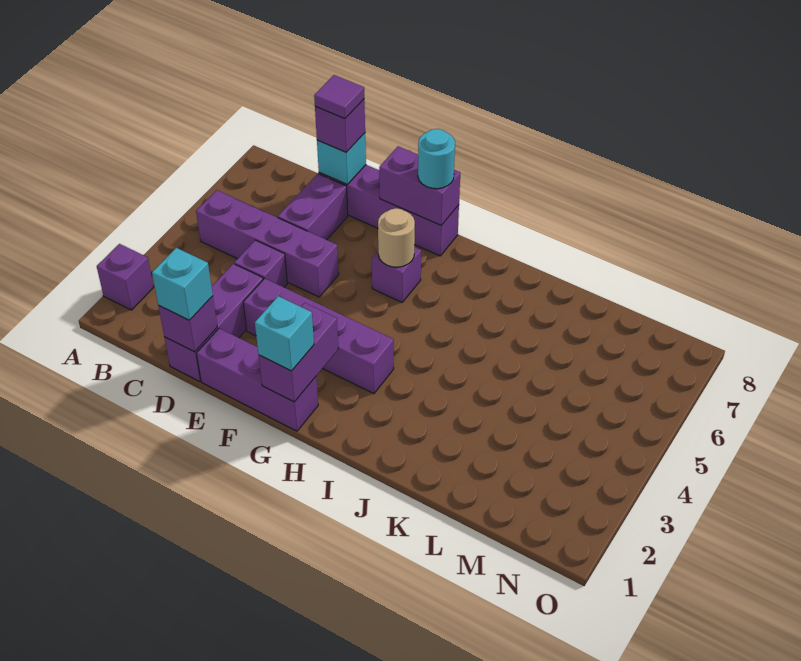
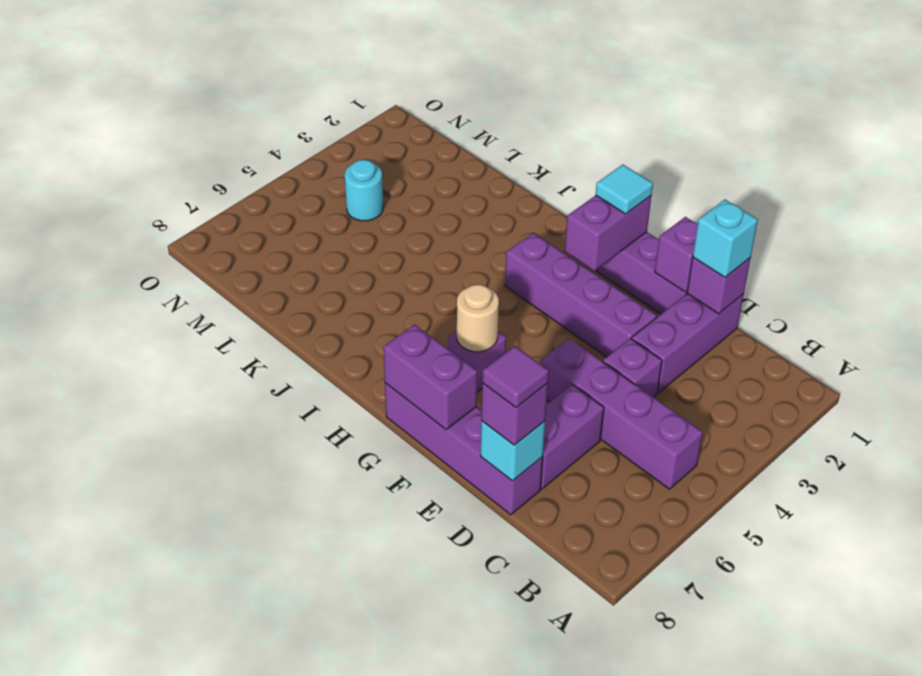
purple brick A2 level 1 -> purple brick E1 level 2
cyan brick G1 level 3 -> cyan tile G1 level 3
cyan round brick G8 level 3 -> cyan round brick M4 level 1

